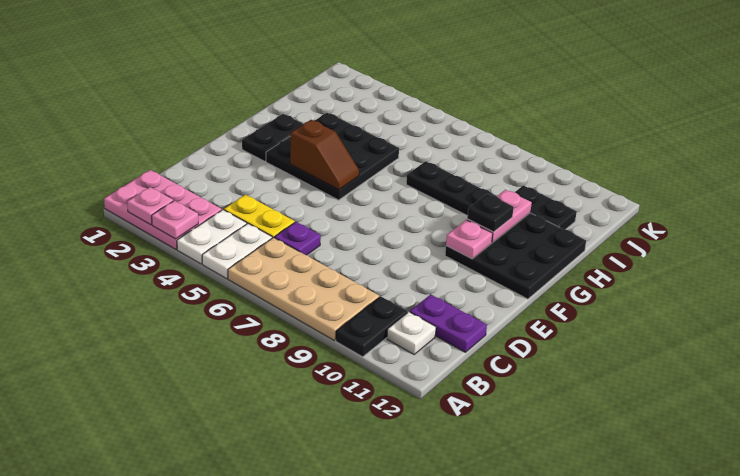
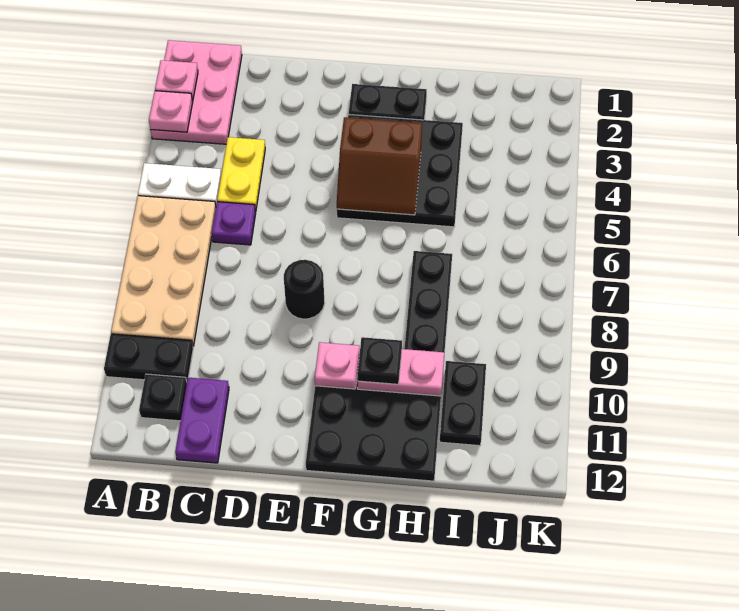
white plate A4:B4 level 1 -> none
white plate B11 level 1 -> black plate B11 level 1
none -> black round brick E8 level 1
brown slope F4:F5 level 2 top 4 -> brown slope F4:G5 level 2 top 4

